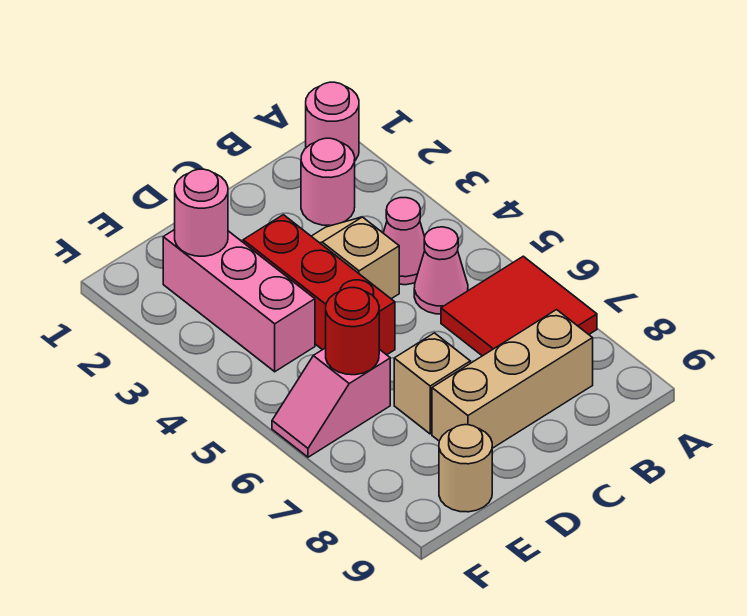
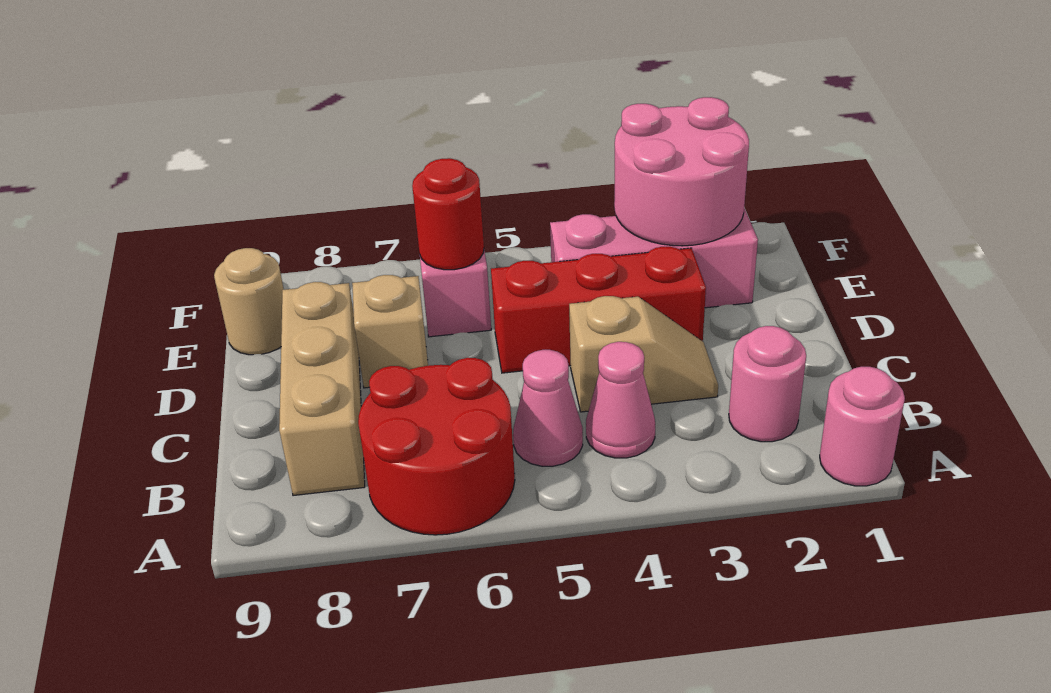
red tile A6:B7 level 1 -> red round brick A6:B7 level 1
pink round brick E2 level 2 -> pink round brick E2:F3 level 2

